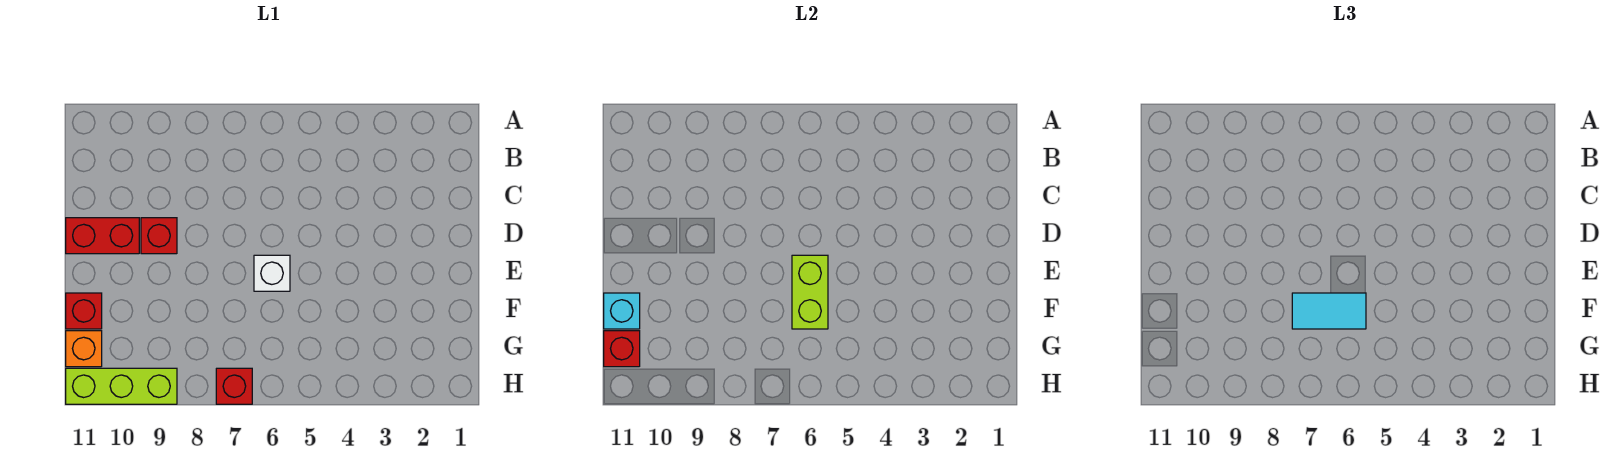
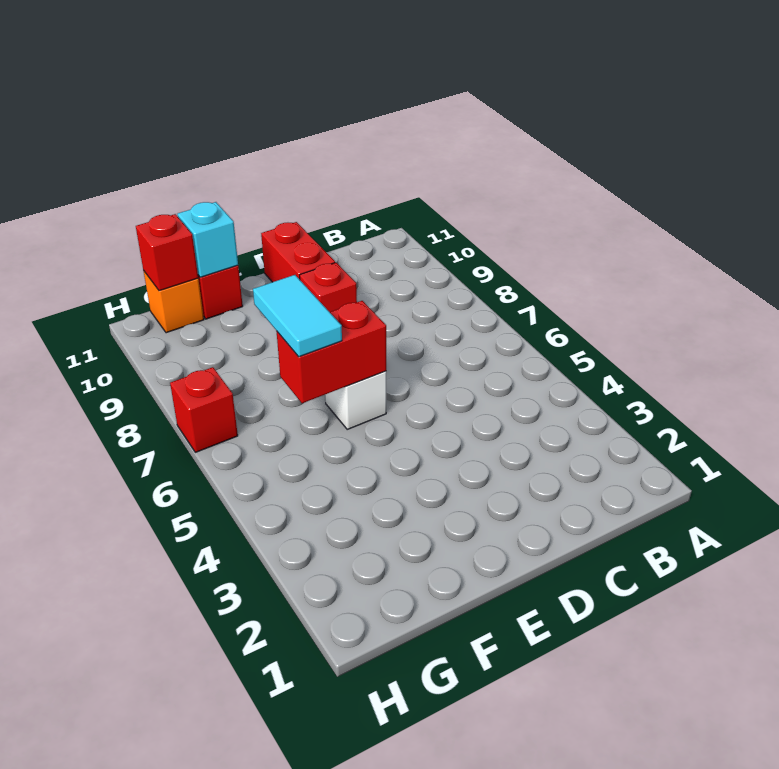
lime brick E6:F6 level 2 -> red brick E6:F6 level 2
lime brick H9:H11 level 1 -> none

